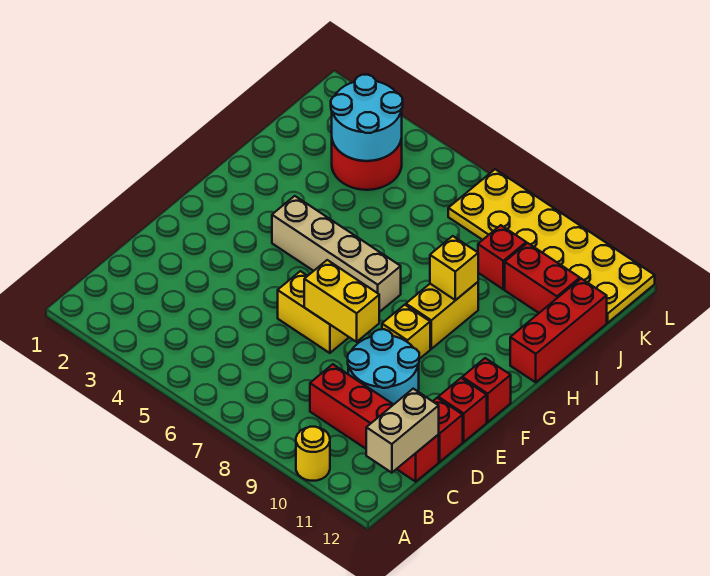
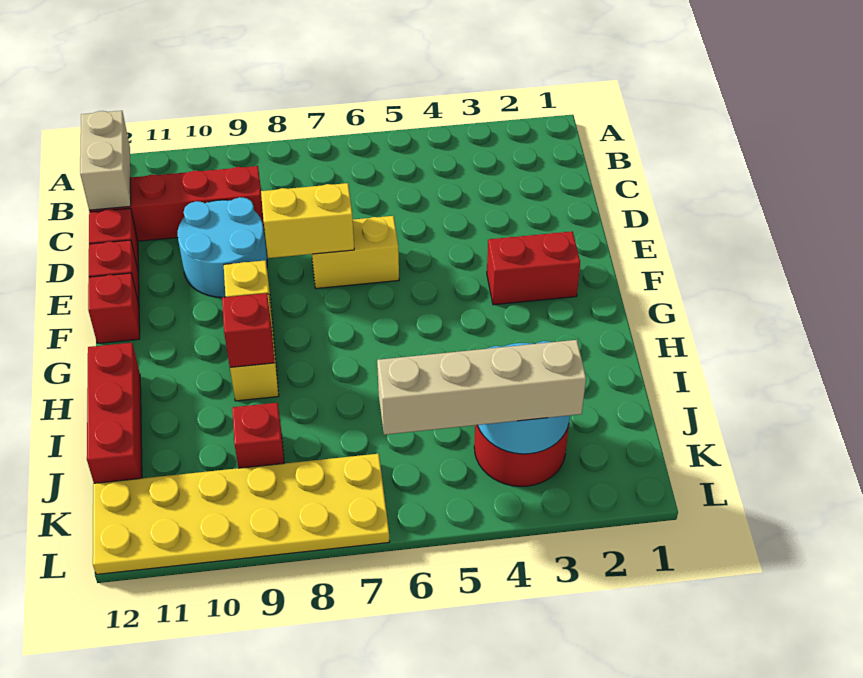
yellow round brick A10 level 1 -> none
tan brick G4:G7 level 1 -> tan brick K3:K6 level 3
yellow brick H9 level 2 -> red brick H9 level 2
red brick J10:J11 level 1 -> red brick F2:F3 level 1

